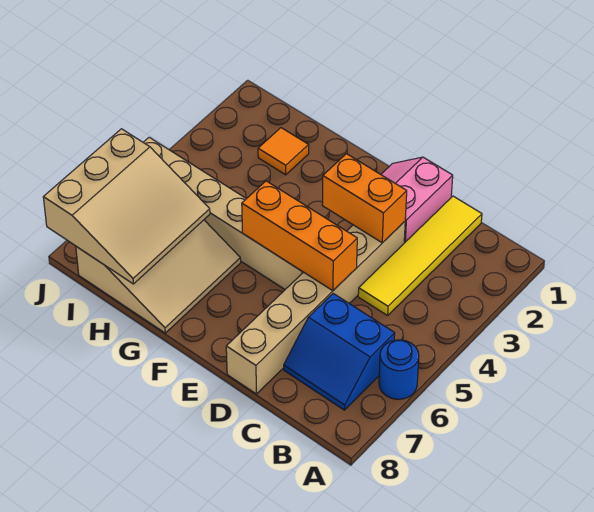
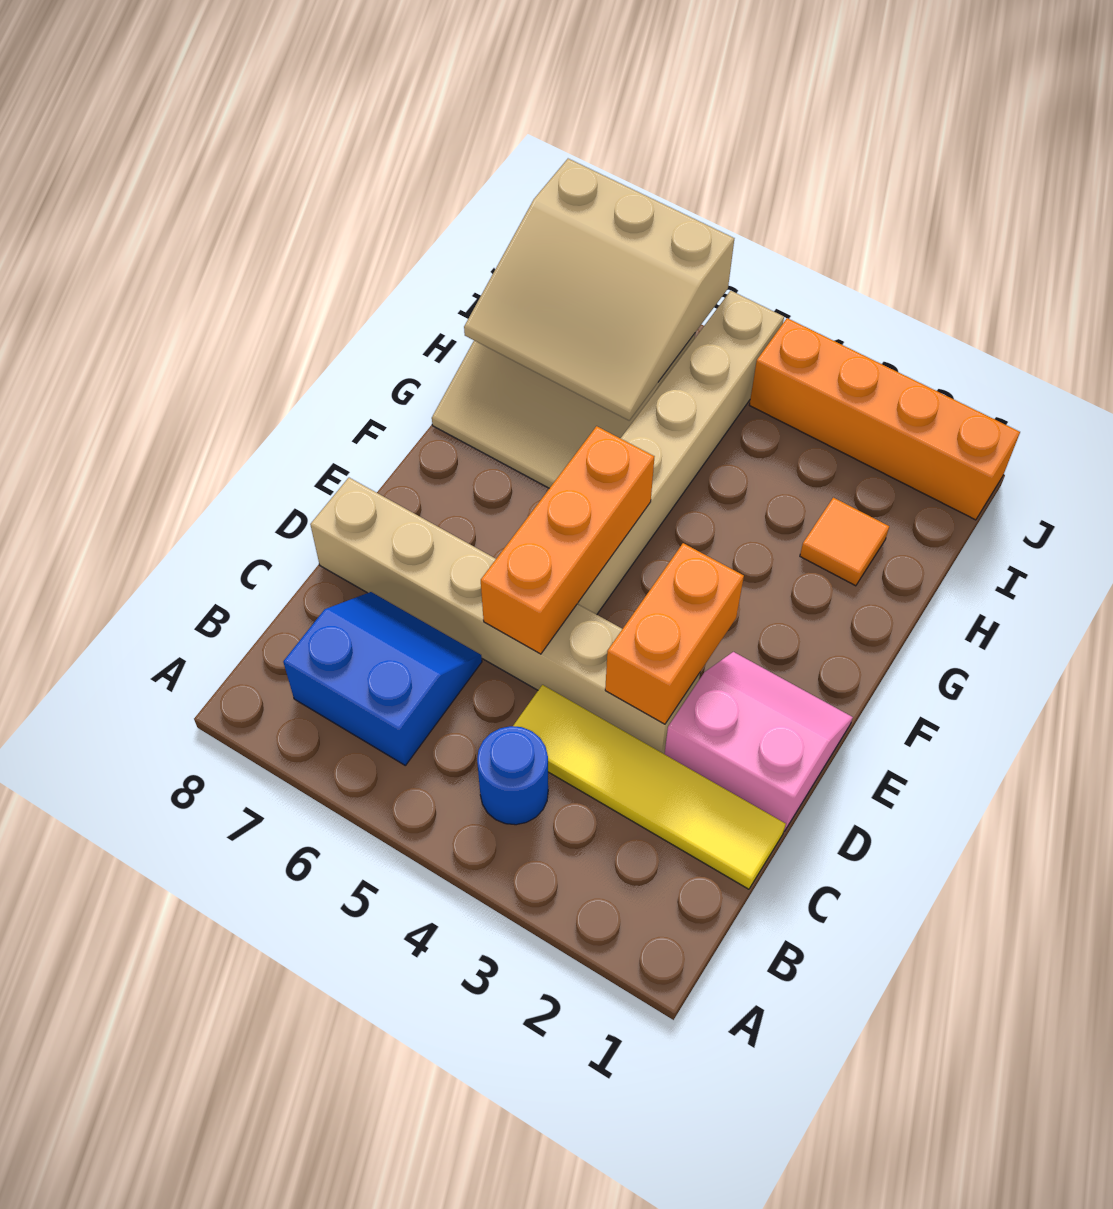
blue round brick A6 level 1 -> blue round brick B4 level 1
blue slope B6:C7 level 1 top 6 -> blue slope B6:C7 level 1 top B
none -> orange brick J1:J4 level 1

